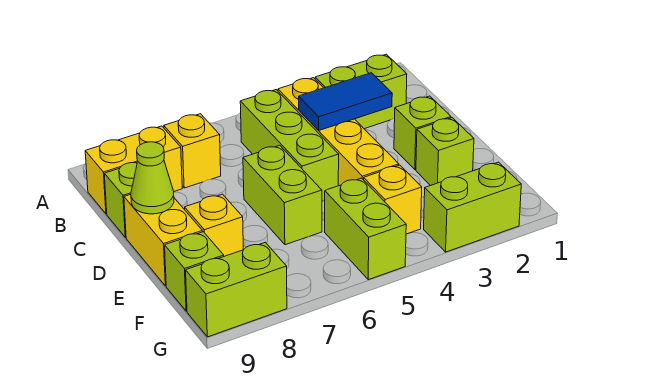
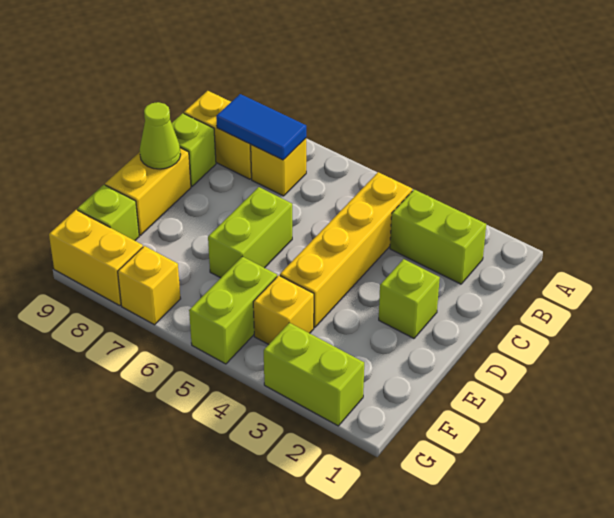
lime brick B5:D5 level 1 -> none
blue tile C3:C4 level 2 -> blue tile B7:B8 level 2
lime brick E2 level 1 -> none
yellow brick E8 level 1 -> yellow brick G7 level 1
lime brick G8:G9 level 1 -> yellow brick G8:G9 level 1

